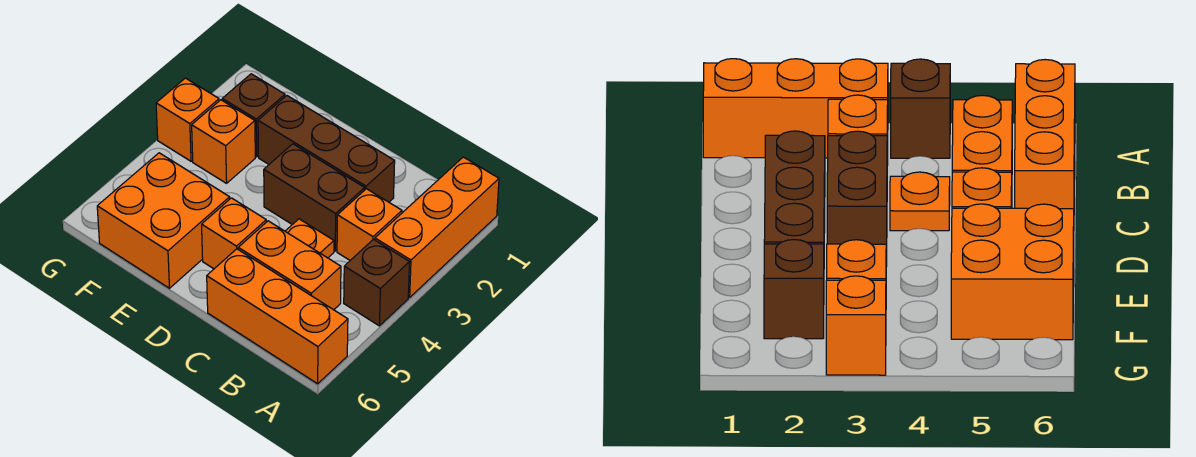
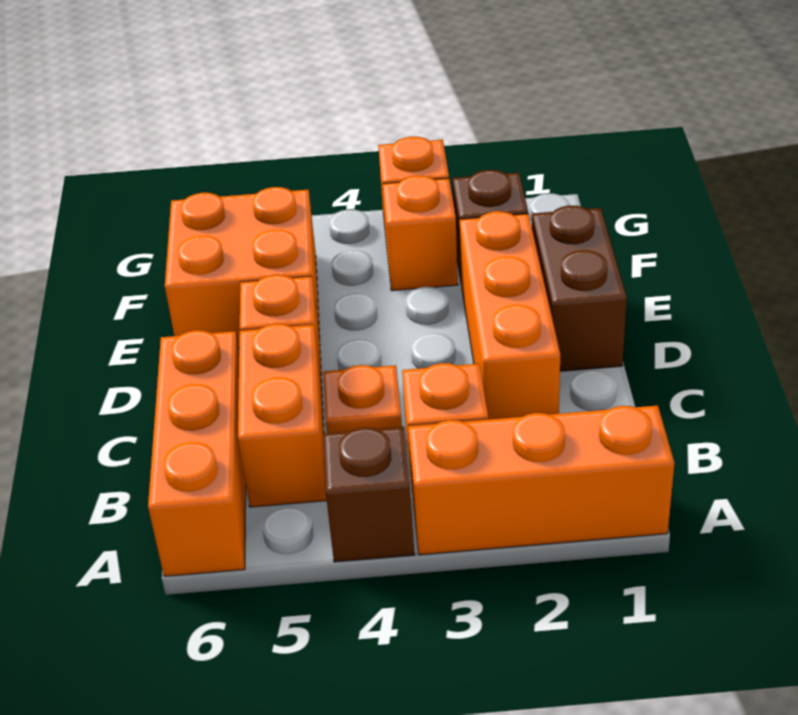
brown brick C2:E2 level 1 -> orange brick C2:E2 level 1
brown brick C3:D3 level 1 -> brown brick D1:E1 level 1

